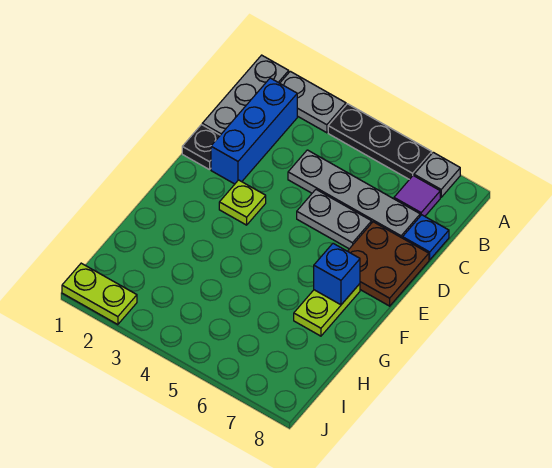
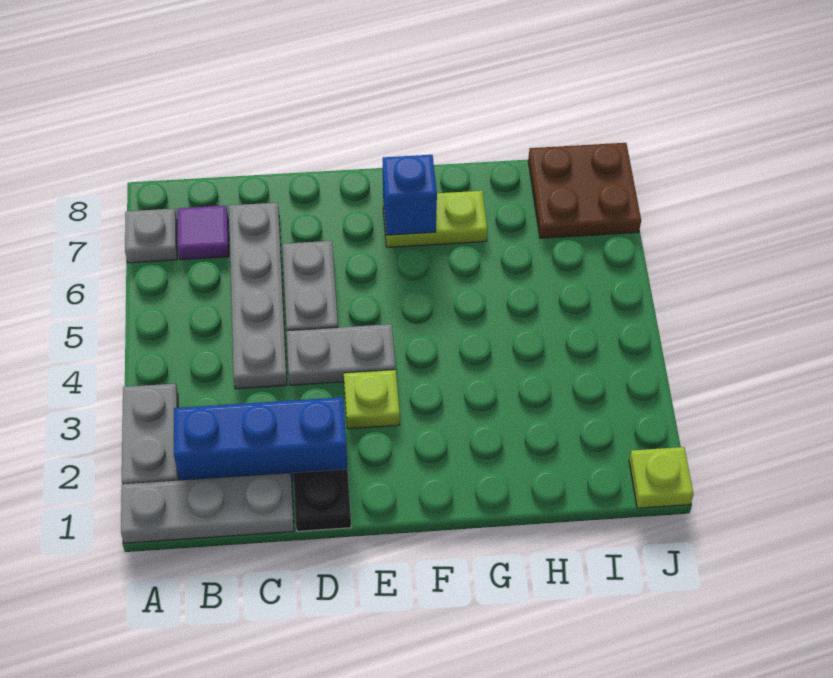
black plate A4:A6 level 1 -> none
blue plate C8 level 1 -> none
none -> grey plate D4:E4 level 1
brown plate D7:E8 level 1 -> brown plate I7:J8 level 1
lime plate J1:J2 level 1 -> lime plate J1 level 1

